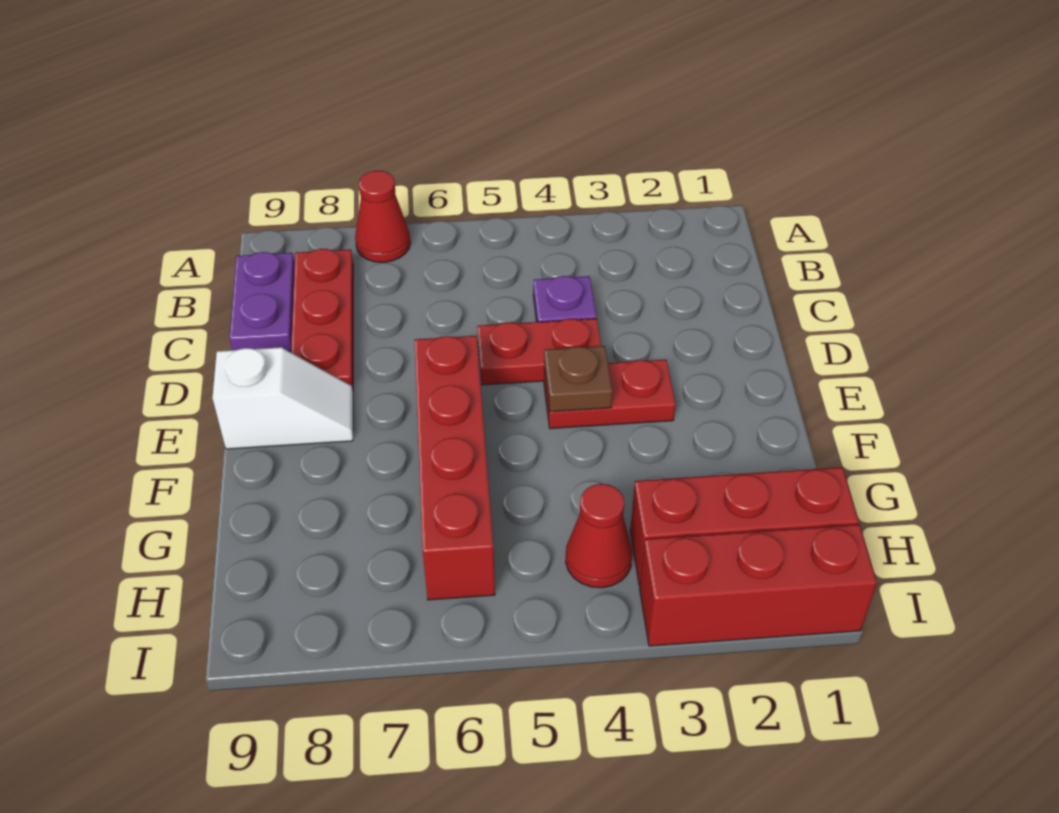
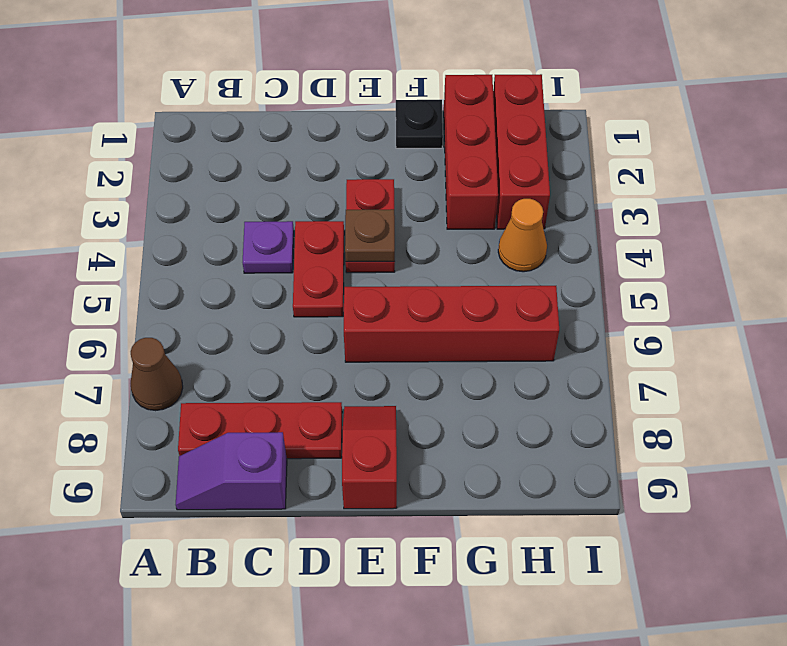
red cone A7 level 1 -> brown cone A7 level 1
purple plate B9:C9 level 1 -> purple slope B9:C9 level 1 top C
white slope E8:E9 level 1 top 9 -> red slope E8:E9 level 1 top 9
none -> black plate F1 level 1
red cone H4 level 1 -> orange cone H4 level 1
red brick I1:I3 level 1 -> red brick G1:G3 level 1

